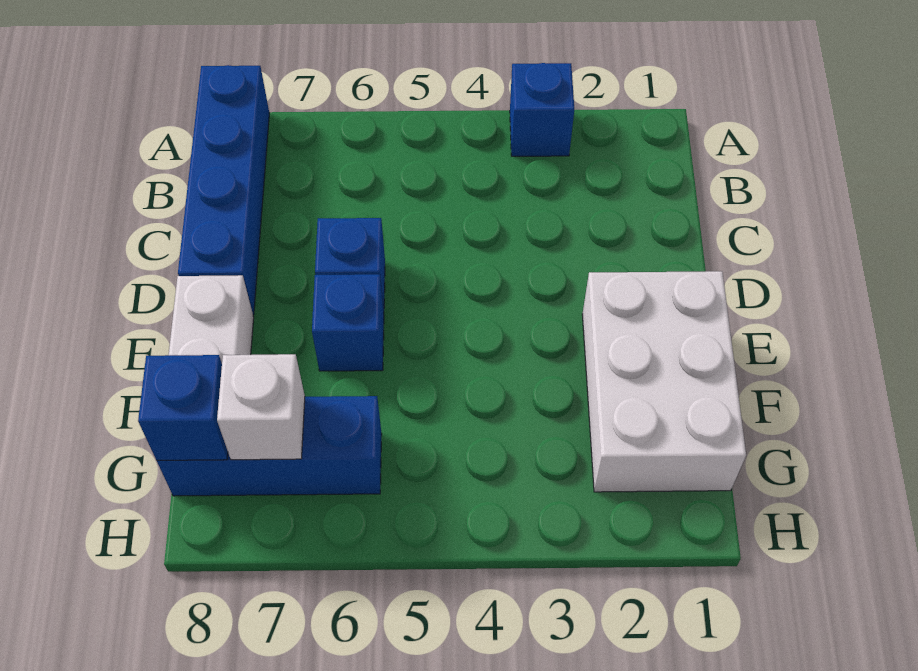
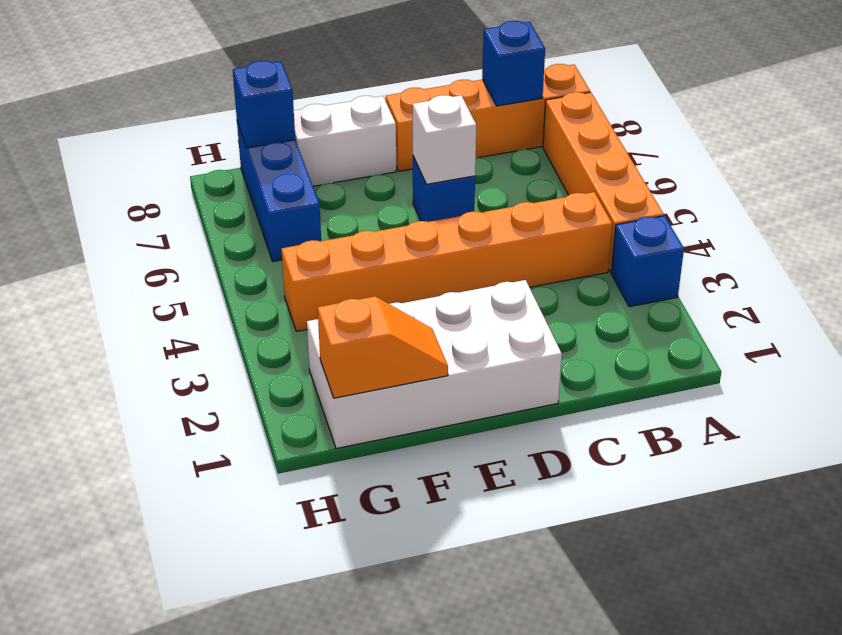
none -> orange brick A4:A7 level 1
blue brick A8:D8 level 1 -> orange brick A8:D8 level 1
none -> orange brick B4:G4 level 1
white brick E1:G2 level 1 -> white brick D1:G2 level 1
blue brick E6 level 1 -> blue brick B8 level 2
none -> orange slope F1:G1 level 2 top G
white brick G7 level 2 -> white brick D6 level 2

